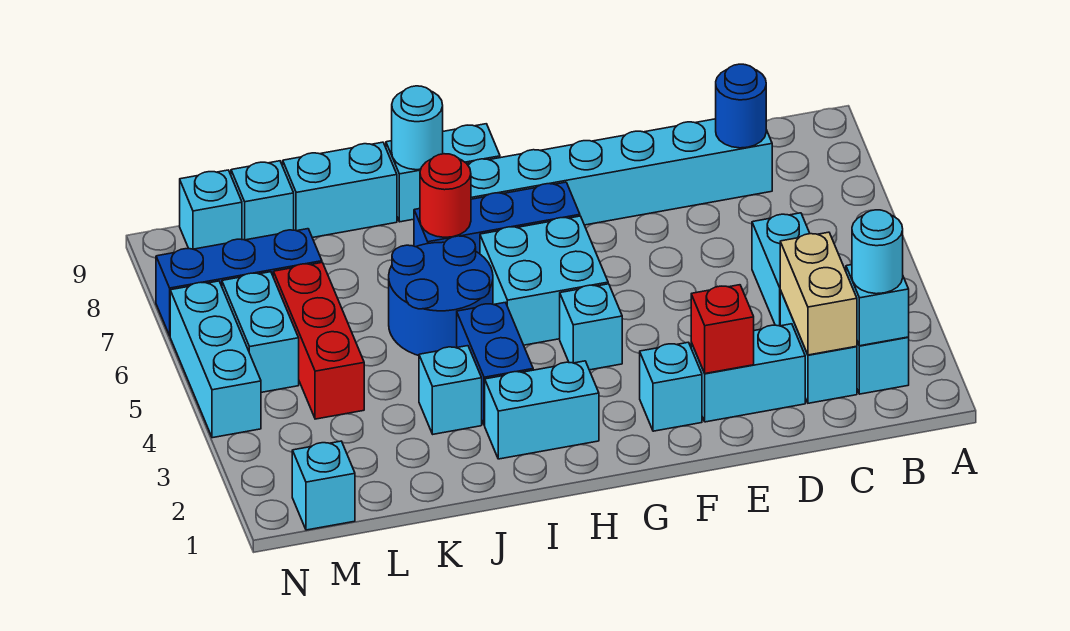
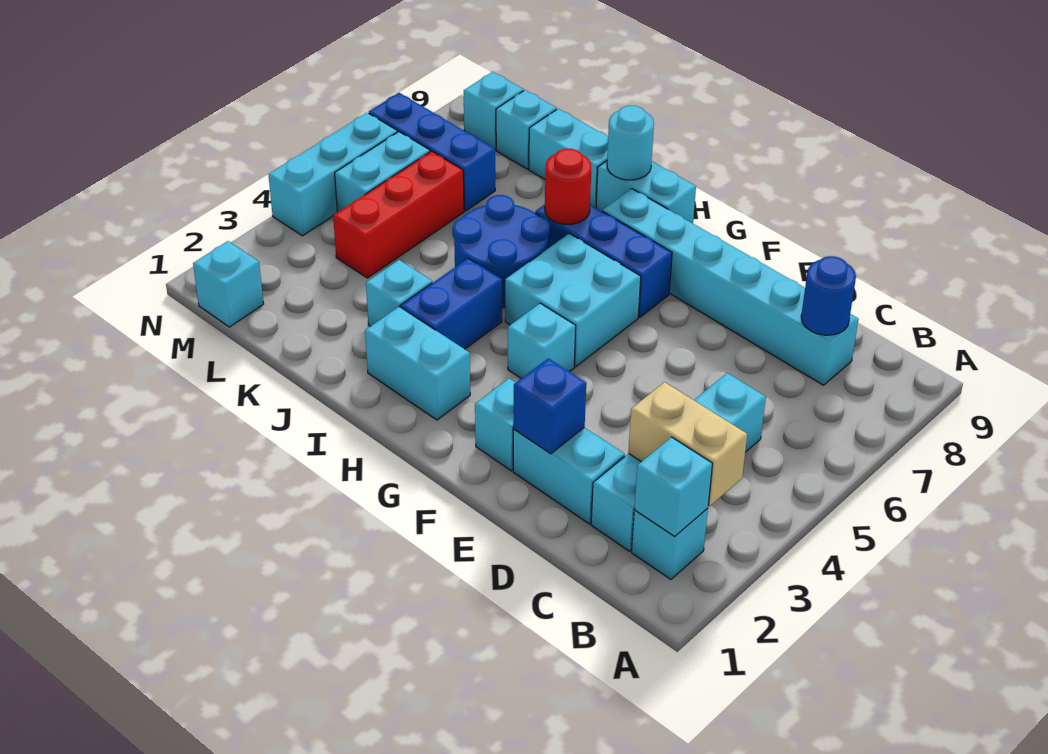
cyan round brick B2 level 3 -> none
tan brick C2:C3 level 2 -> tan brick B3:C3 level 2
red brick E2 level 2 -> blue brick E2 level 2

